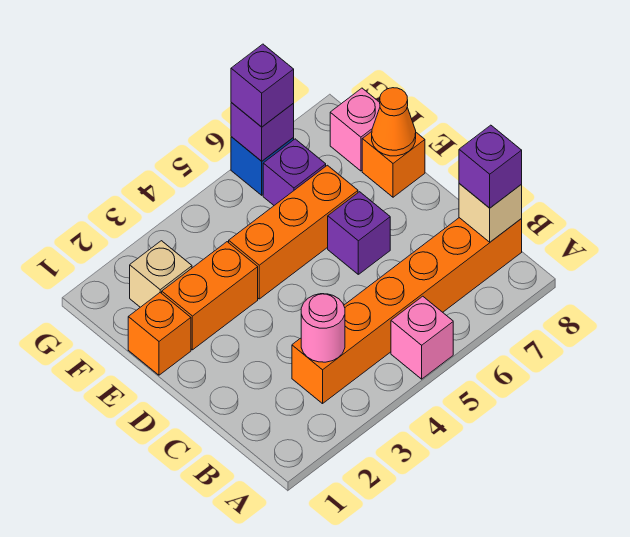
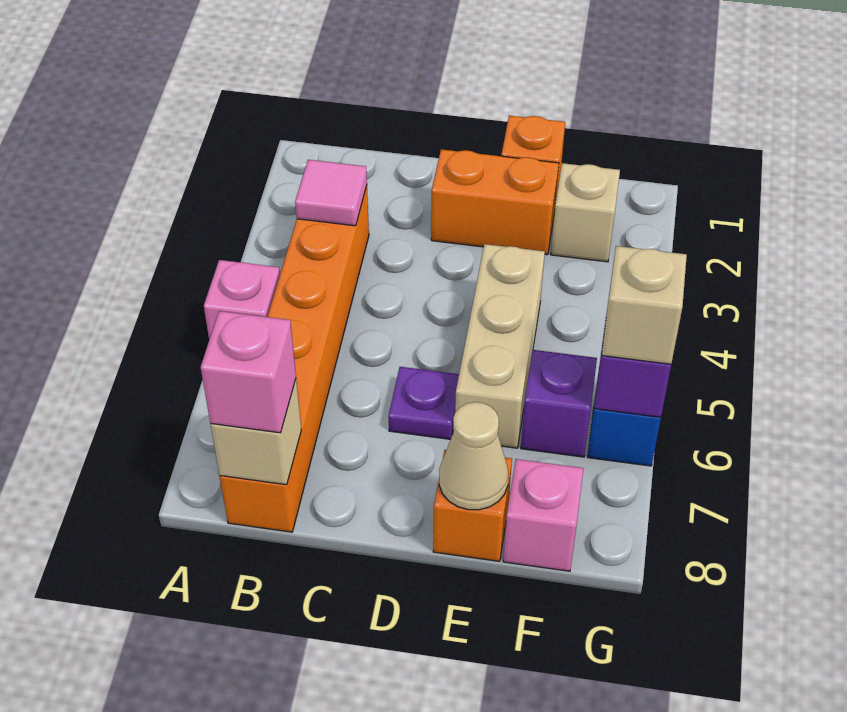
pink round brick B3 level 2 -> pink tile B3 level 2
purple brick B8 level 3 -> pink brick B8 level 3
purple brick D6 level 1 -> purple plate D6 level 1
orange brick E2:E3 level 1 -> orange brick D2:E2 level 1
orange brick E4:E6 level 1 -> tan brick E4:E6 level 1
orange cone E8 level 2 -> tan cone E8 level 2
purple brick G6 level 3 -> tan brick G6 level 3

